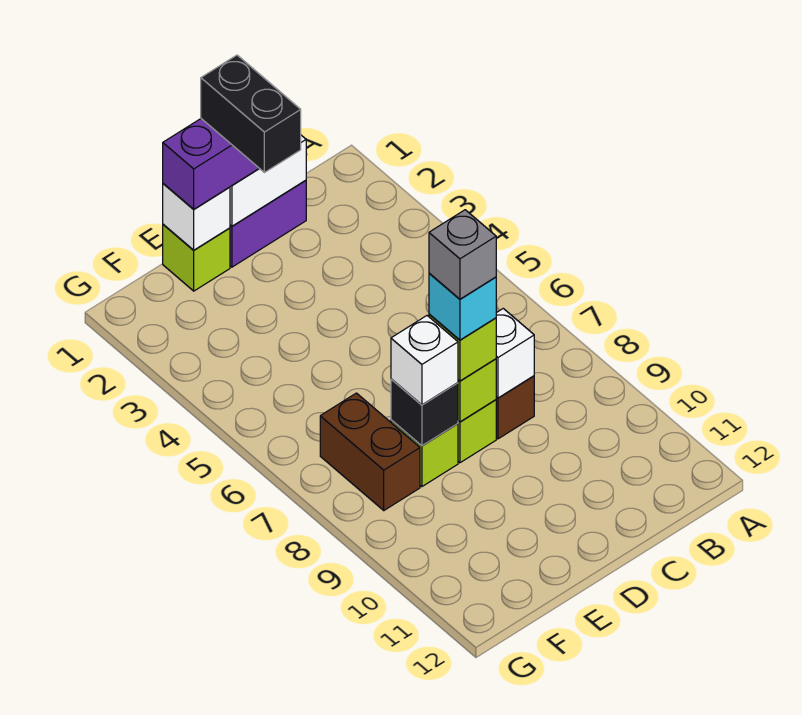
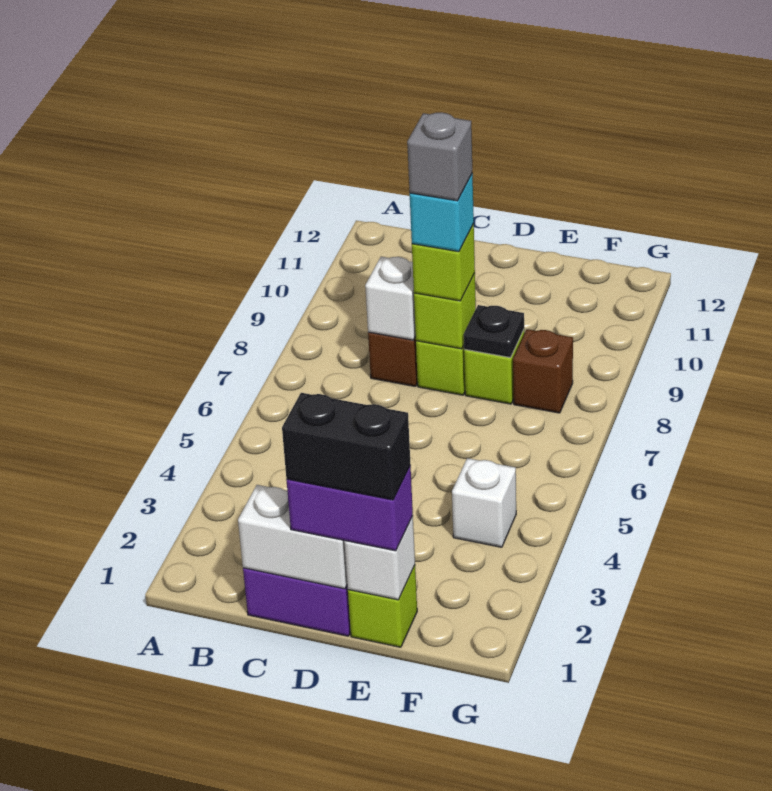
black brick D1:D2 level 4 -> black brick D1:E1 level 4
black brick E8 level 2 -> black plate E8 level 2
white brick E8 level 3 -> white brick F4 level 1
brown brick F7:F8 level 1 -> brown brick F8 level 1

